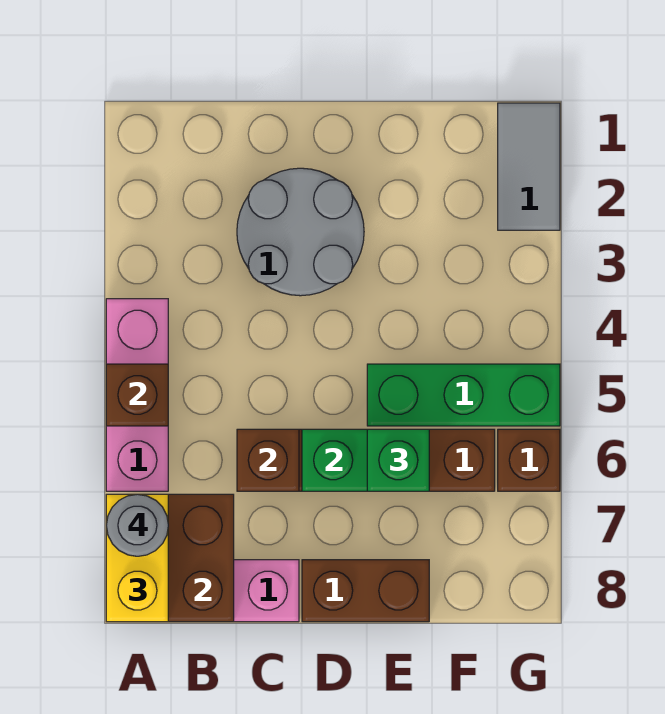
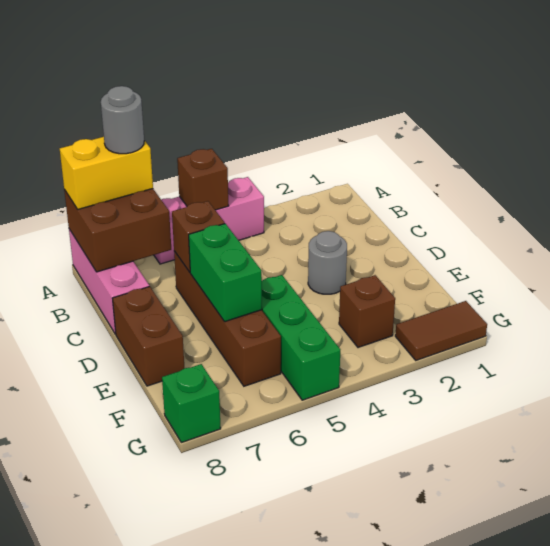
grey round brick C2:D3 level 1 -> grey round brick D3 level 1
green brick E6 level 3 -> green brick G8 level 1
grey tile G1:G2 level 1 -> brown tile G1:G2 level 1
brown brick G6 level 1 -> brown brick F3 level 1

